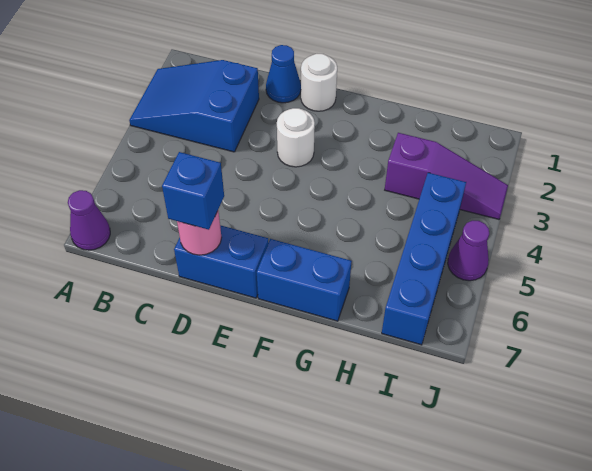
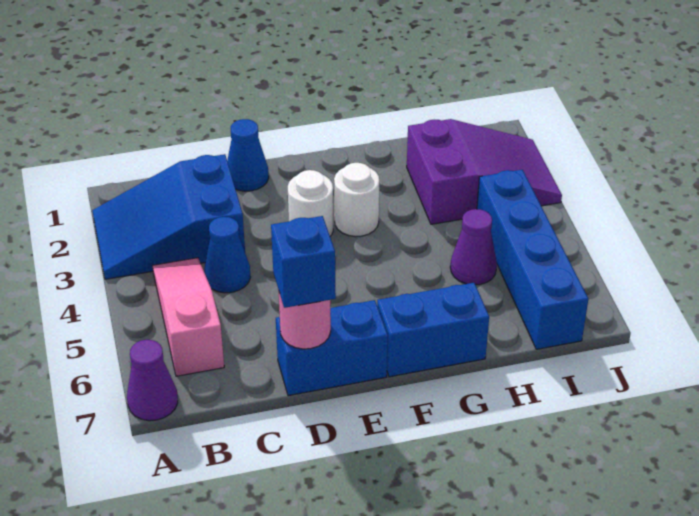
none -> pink slope B4:B6 level 1 top 6
none -> blue cone C4 level 1
white round brick E1 level 1 -> white round brick F3 level 1
purple slope H3:J3 level 1 top H -> purple slope H2:J3 level 1 top H
purple cone J5 level 1 -> purple cone H5 level 1

